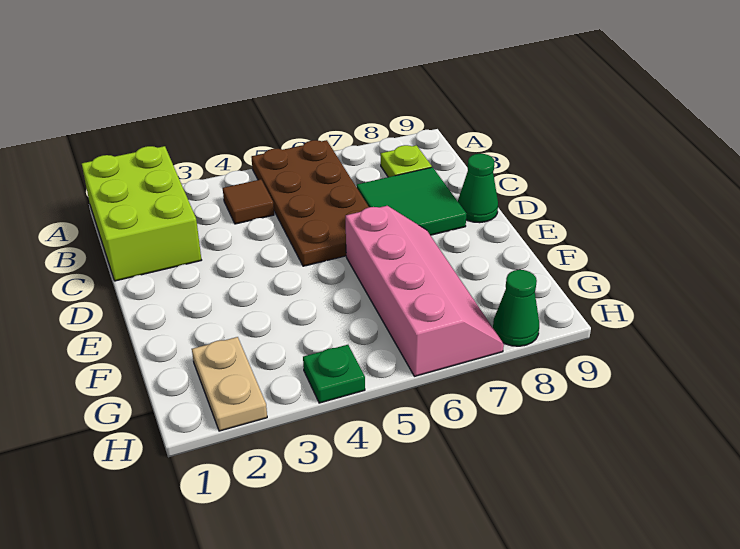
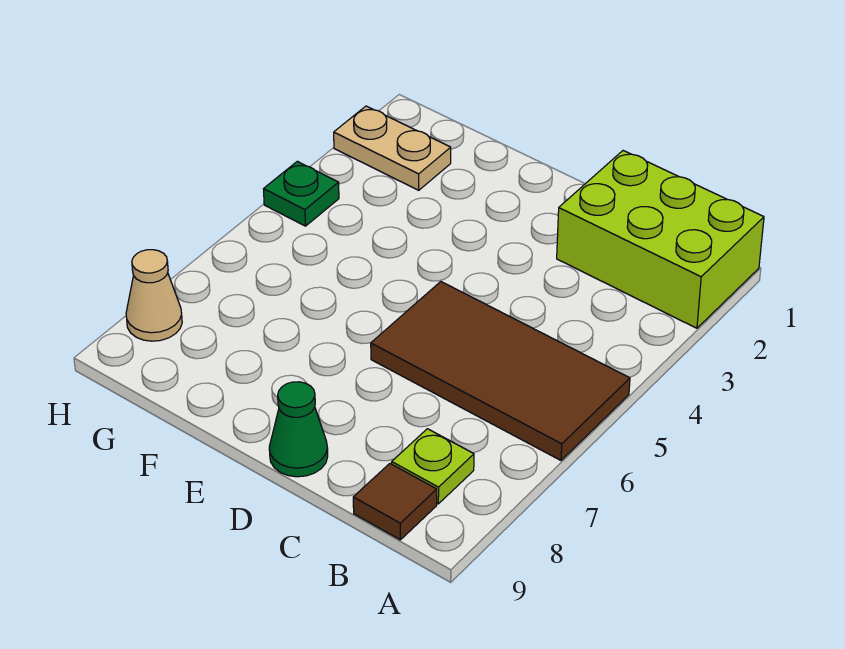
brown plate A5:D6 level 1 -> brown tile A5:D6 level 1
brown tile B4 level 1 -> brown tile B9 level 1
green tile C7:D8 level 1 -> none
pink slope E6:H7 level 1 top 6 -> none
green cone H8 level 1 -> tan cone H8 level 1

